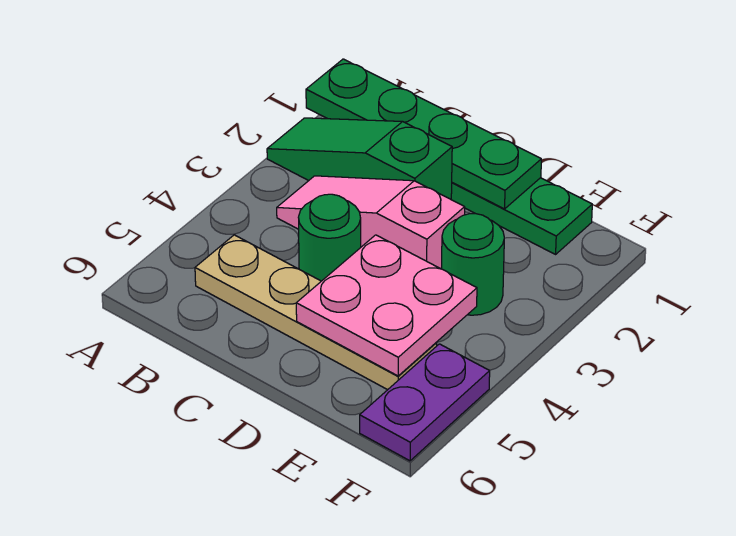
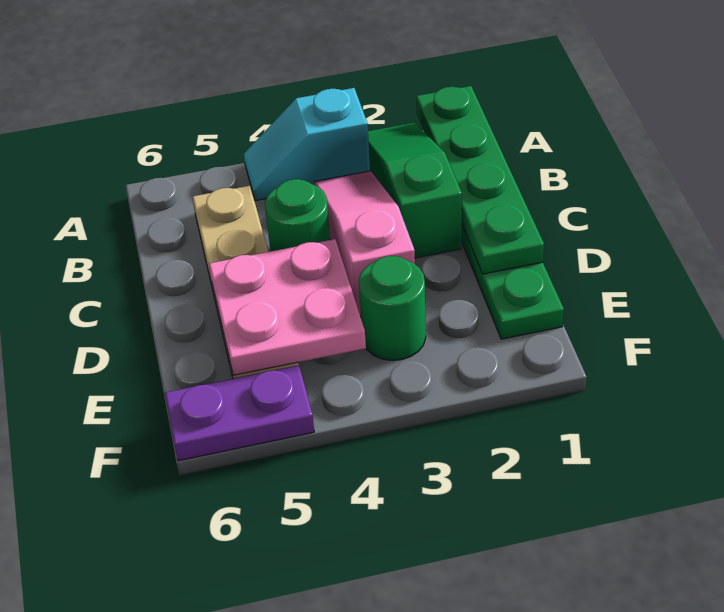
none -> cyan slope A3:A4 level 1 top 3

